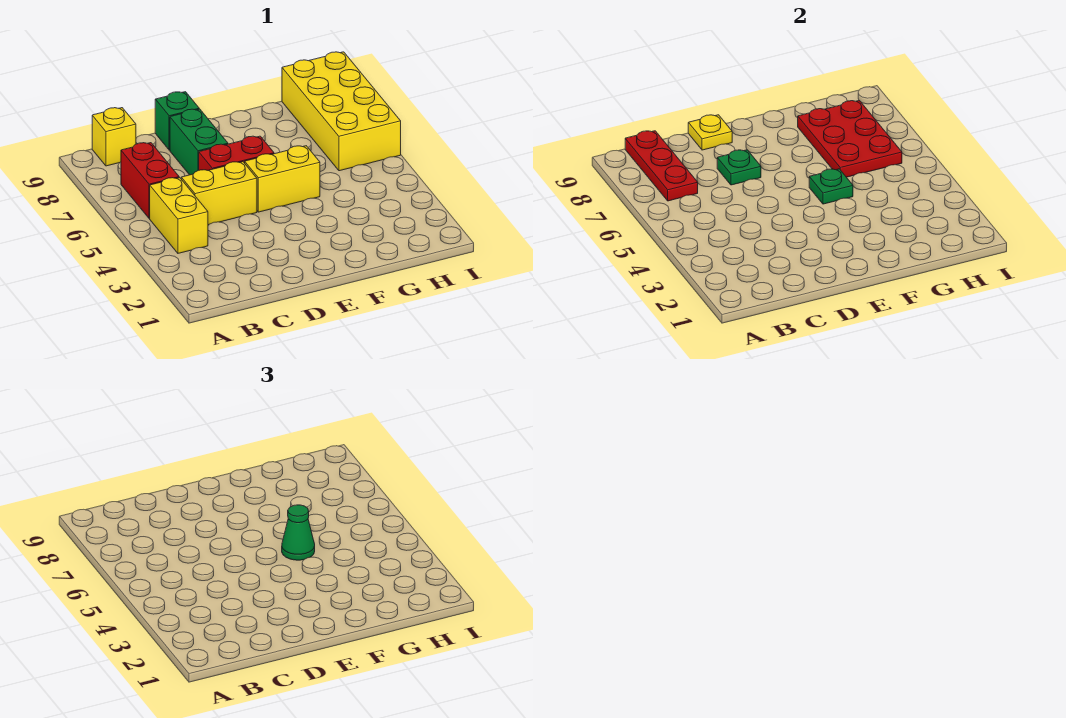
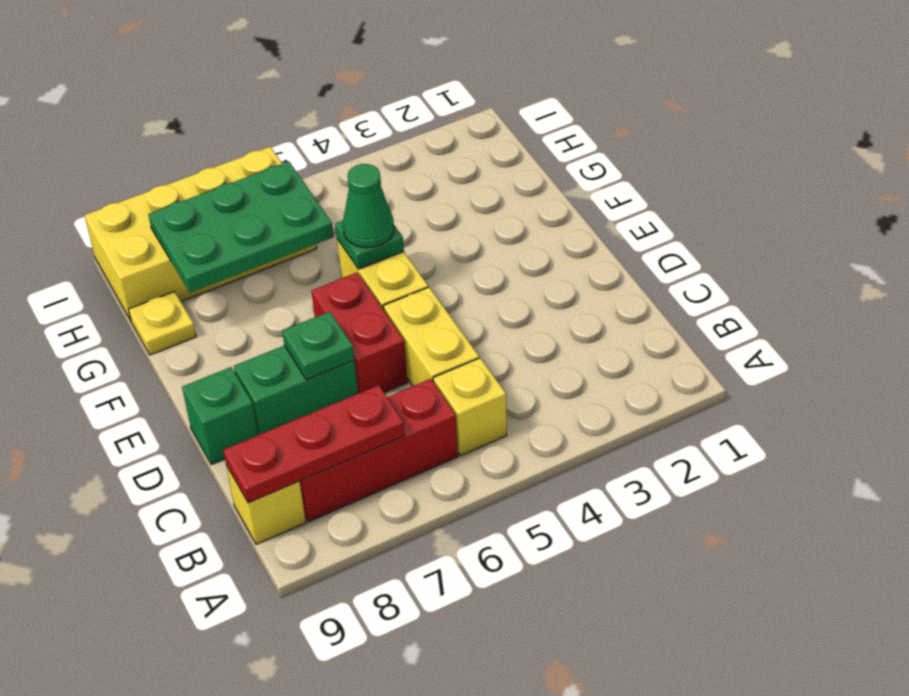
yellow brick B4:B5 level 1 -> yellow brick B5 level 1
red brick B6:B7 level 1 -> red brick B6:B8 level 1
yellow plate D9 level 2 -> yellow plate G9 level 1
red plate G6:H8 level 2 -> green plate G6:H8 level 2

